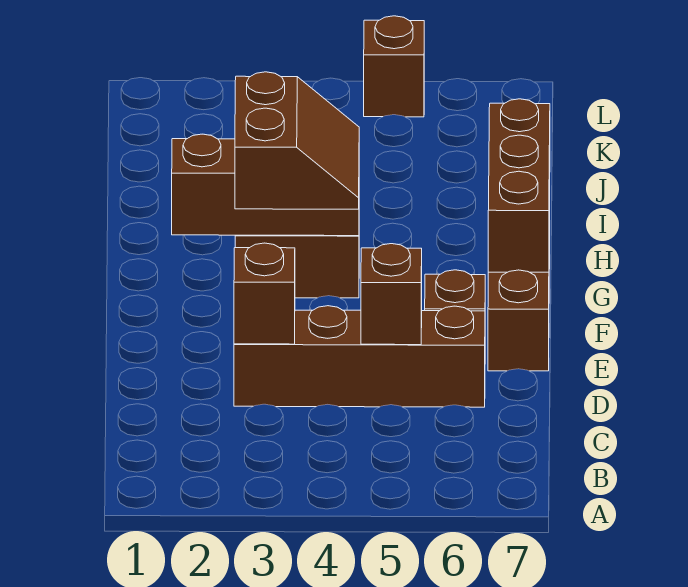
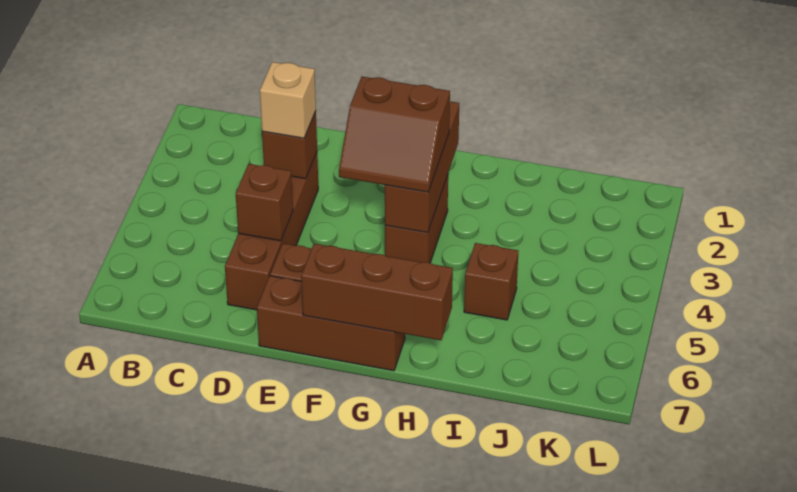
none -> tan brick D3 level 3
brown brick L5 level 1 -> brown brick I5 level 1

